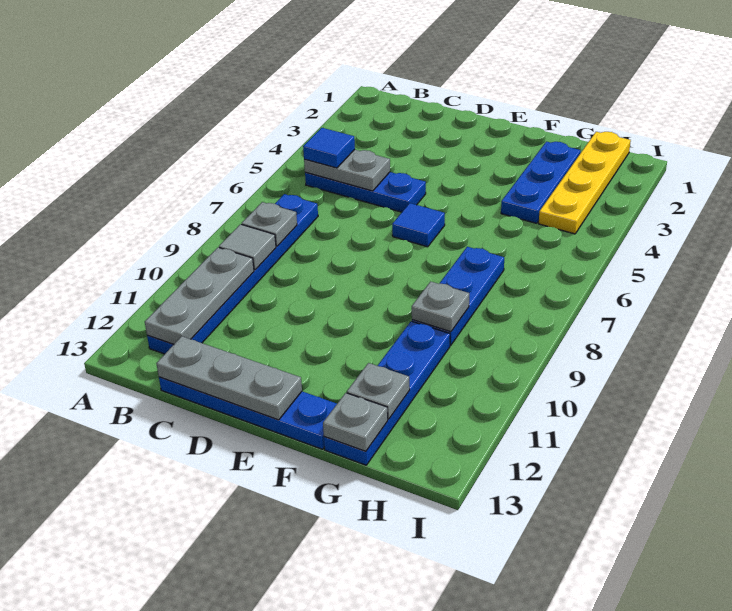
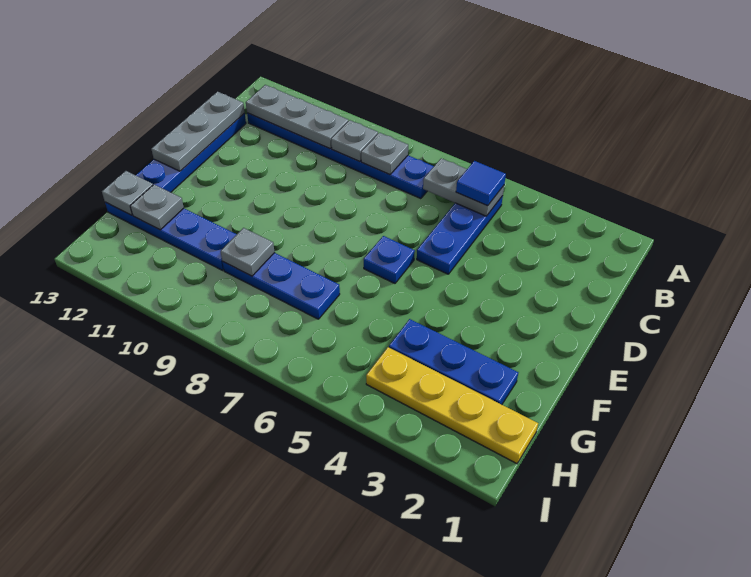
grey plate B5:C5 level 2 -> grey plate B5:B6 level 2
grey tile B9 level 2 -> grey plate B9 level 2
blue tile E6 level 1 -> blue plate E6 level 1

